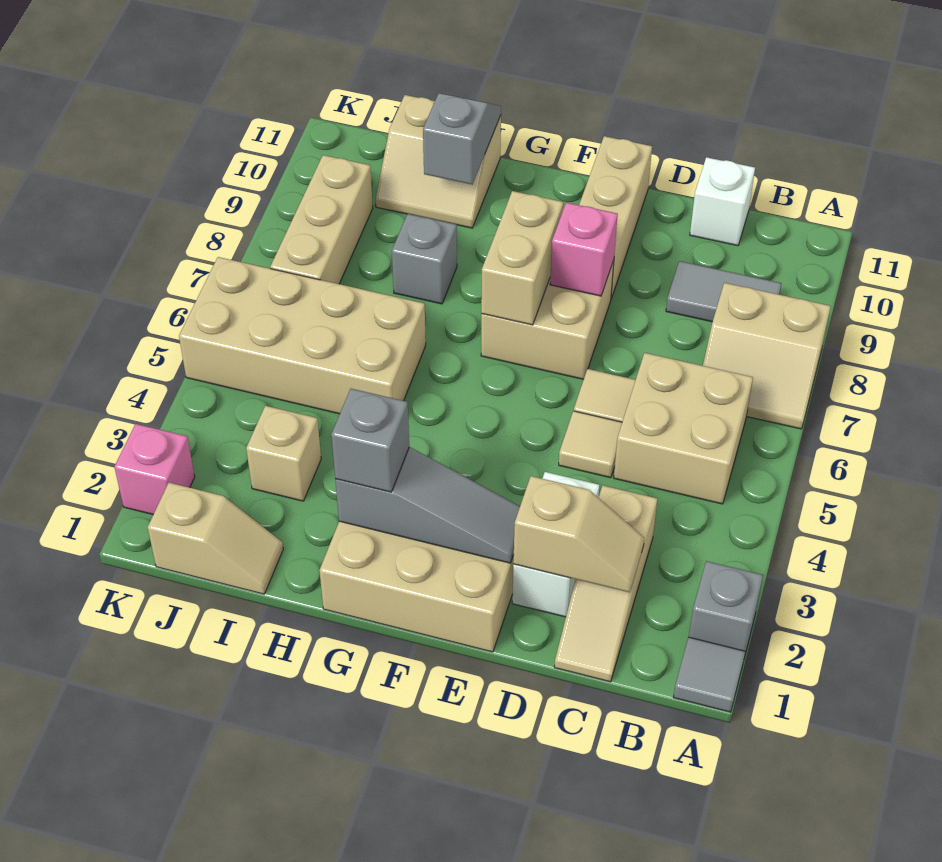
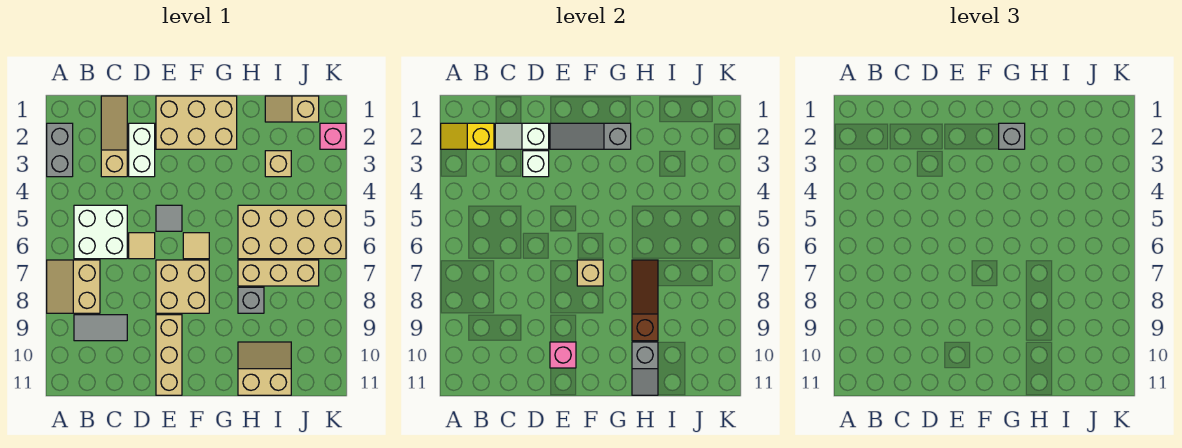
grey tile A1 level 1 -> grey tile E5 level 1
grey brick A2 level 1 -> grey brick A2:A3 level 1
none -> yellow slope A2:B2 level 2 top B
tan slope A7:B8 level 1 top 8 -> tan slope A7:B8 level 1 top B
tan brick B5:C6 level 1 -> white brick B5:C6 level 1
tan slope C2:D2 level 2 top D -> white slope C2:D2 level 2 top D
white brick C11 level 1 -> white brick D3 level 2
tan tile D5 level 1 -> tan tile F6 level 1
pink brick E8 level 2 -> pink brick E10 level 2
tan brick F7:F8 level 2 -> tan brick F7 level 2
none -> brown slope H7:H9 level 2 top 9
tan brick J7:J9 level 1 -> tan brick H7:J7 level 1

